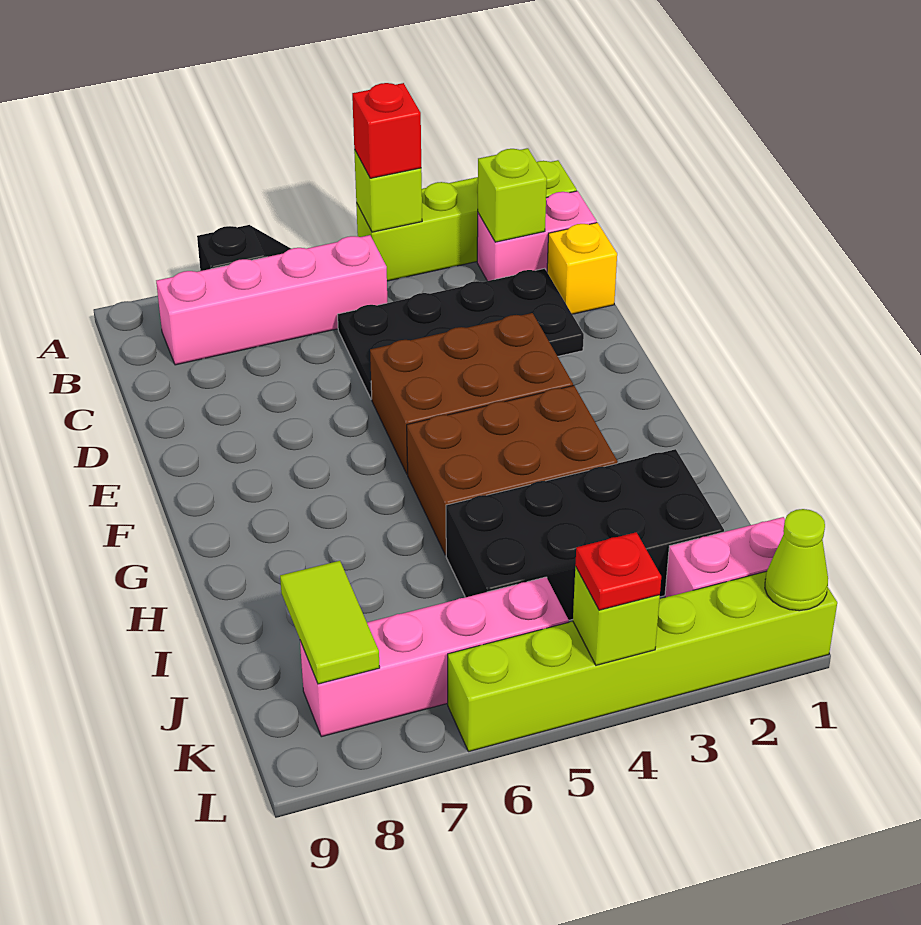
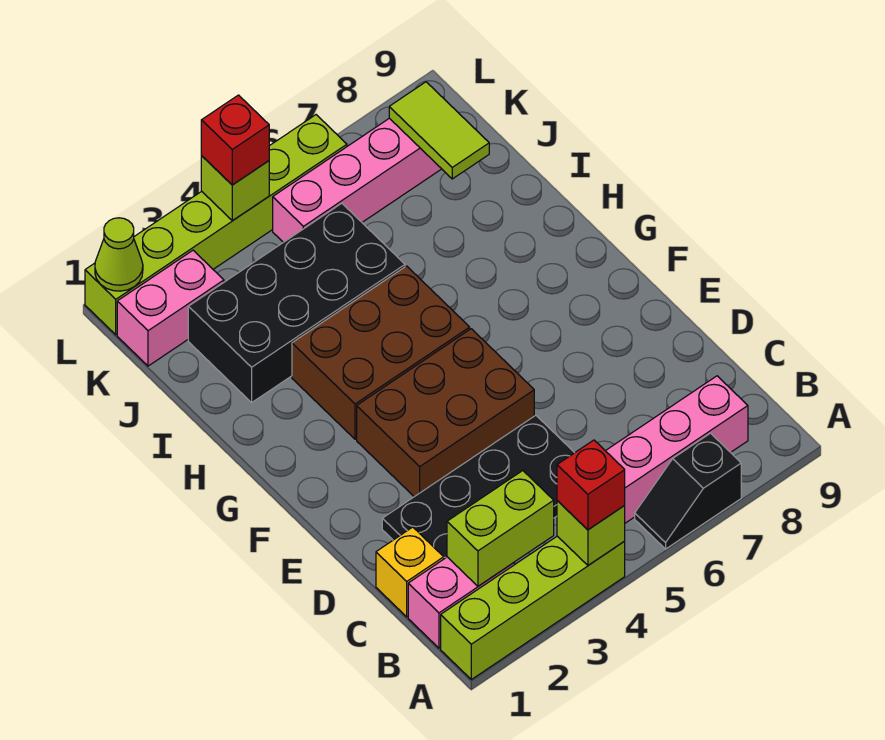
lime brick B2 level 2 -> lime brick B2:B3 level 2
red plate L4 level 3 -> red brick L4 level 3

